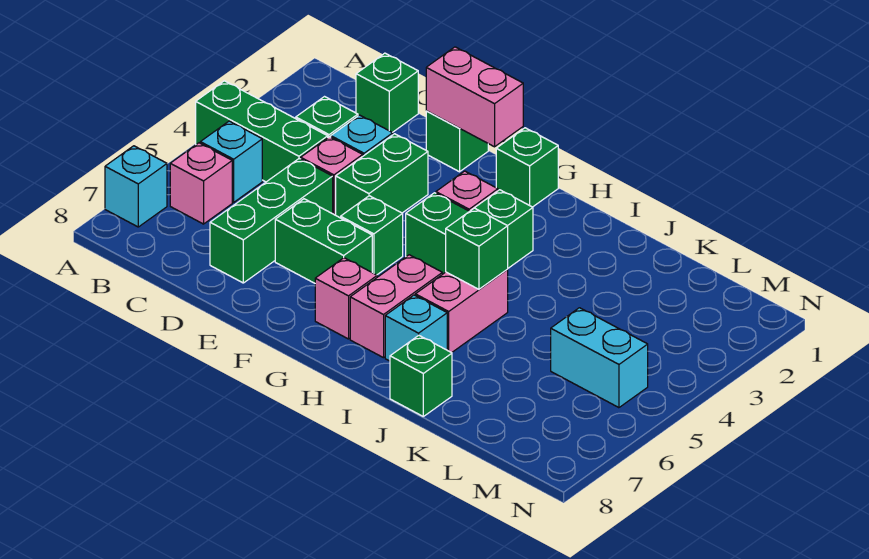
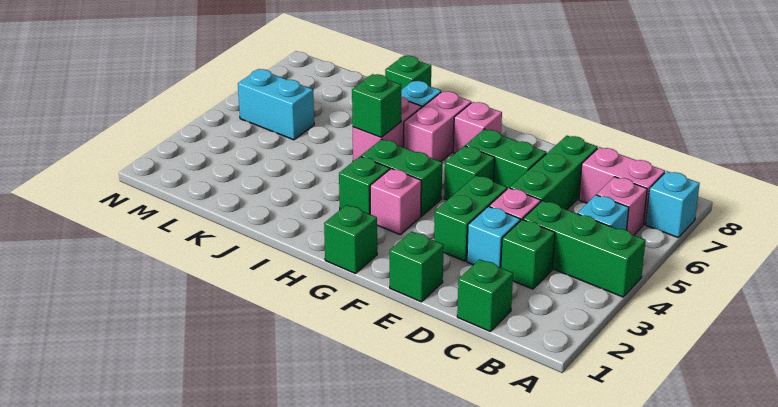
pink brick E1:F1 level 2 -> pink brick B7:C7 level 1

